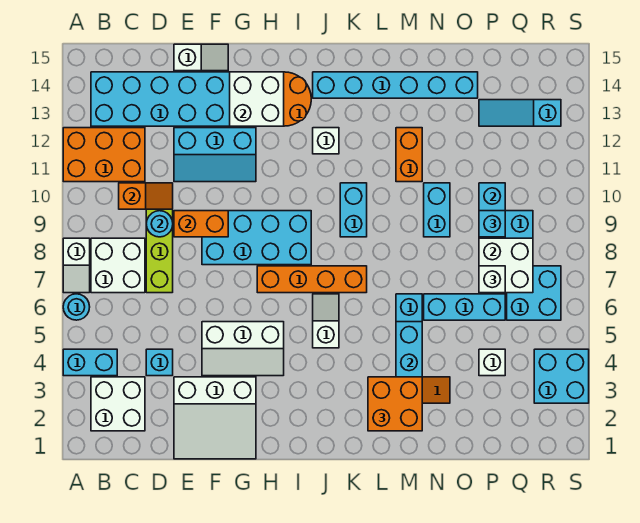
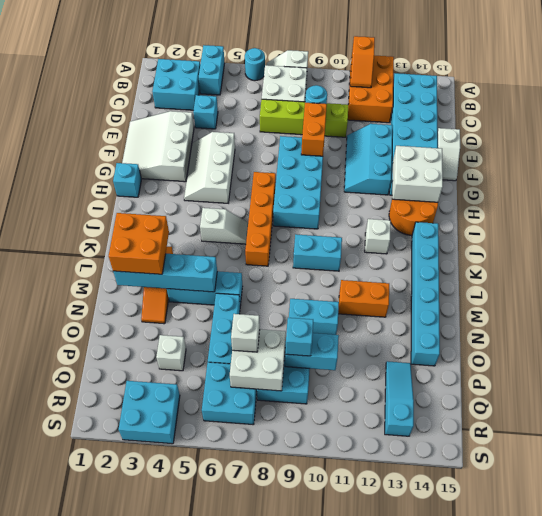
white brick B2:C3 level 1 -> cyan brick B2:C3 level 1
orange slope C10:D10 level 2 top C -> orange slope A11:B11 level 2 top A
none -> cyan brick H1 level 1

